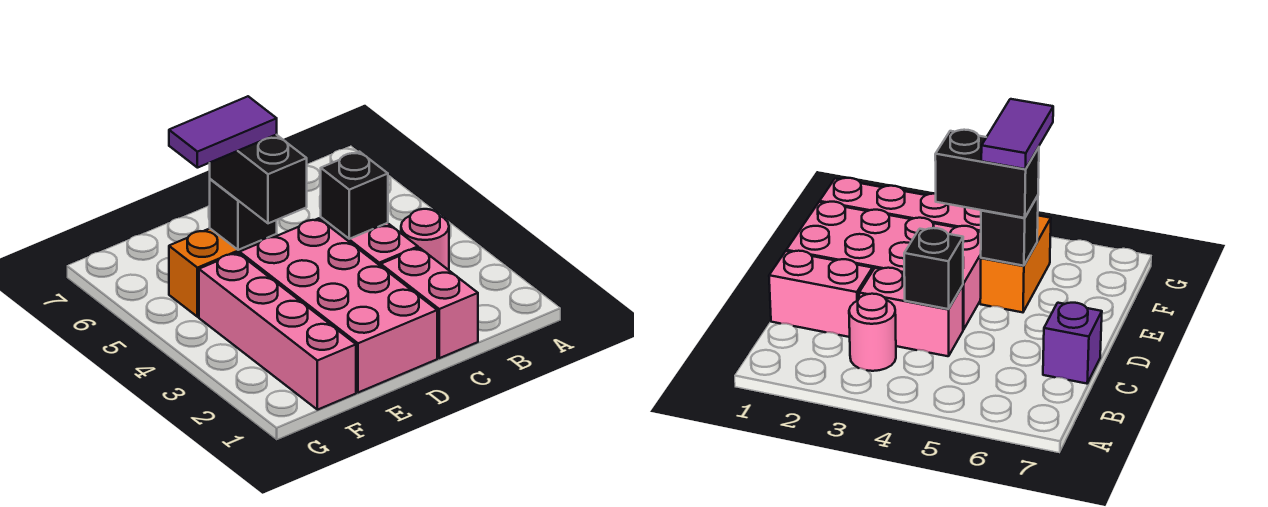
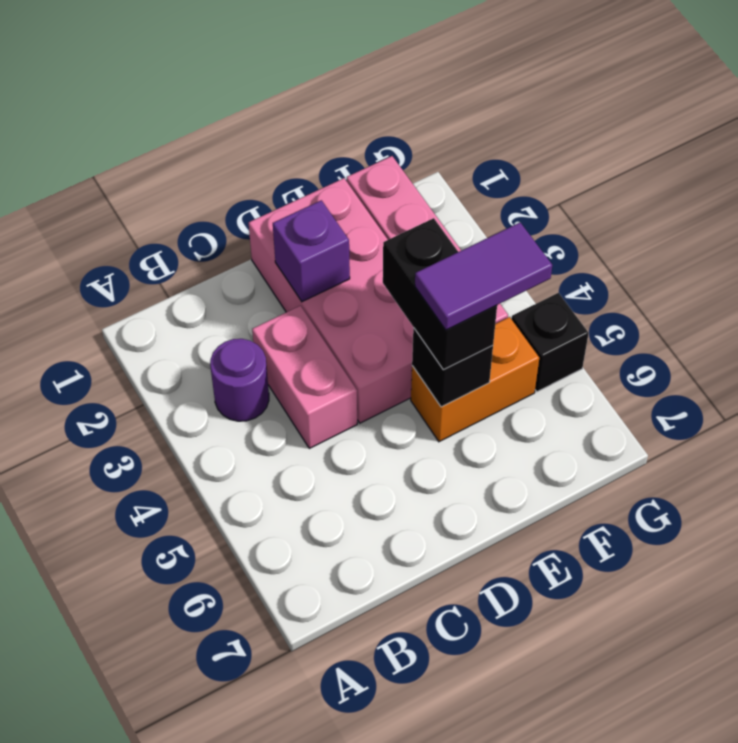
pink round brick B3 level 1 -> purple round brick B3 level 1
pink brick C1:C2 level 1 -> none
black brick C4 level 2 -> black brick G5 level 1
purple brick C7 level 1 -> purple brick D2 level 2

